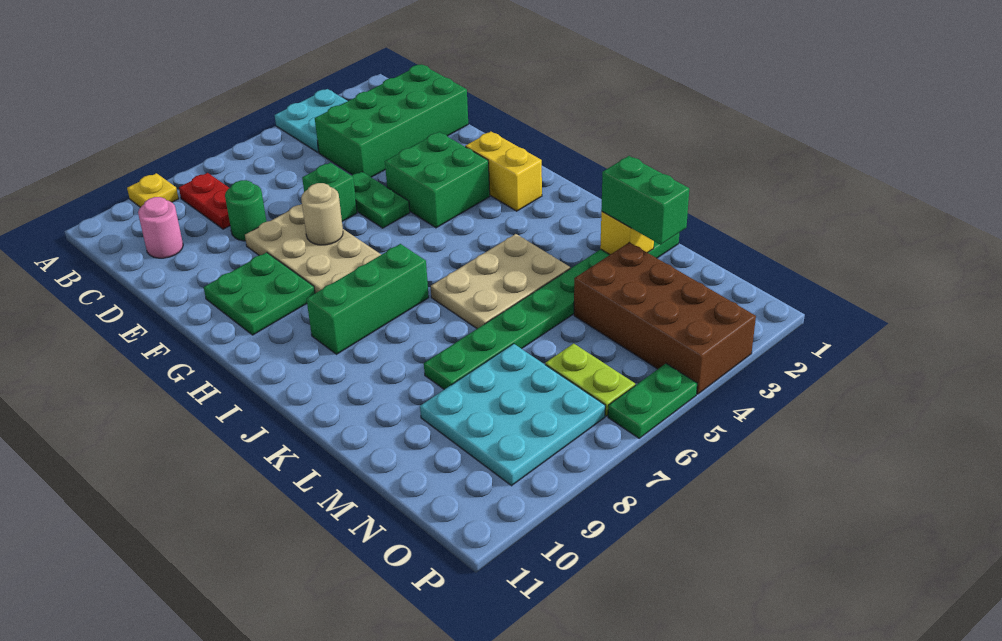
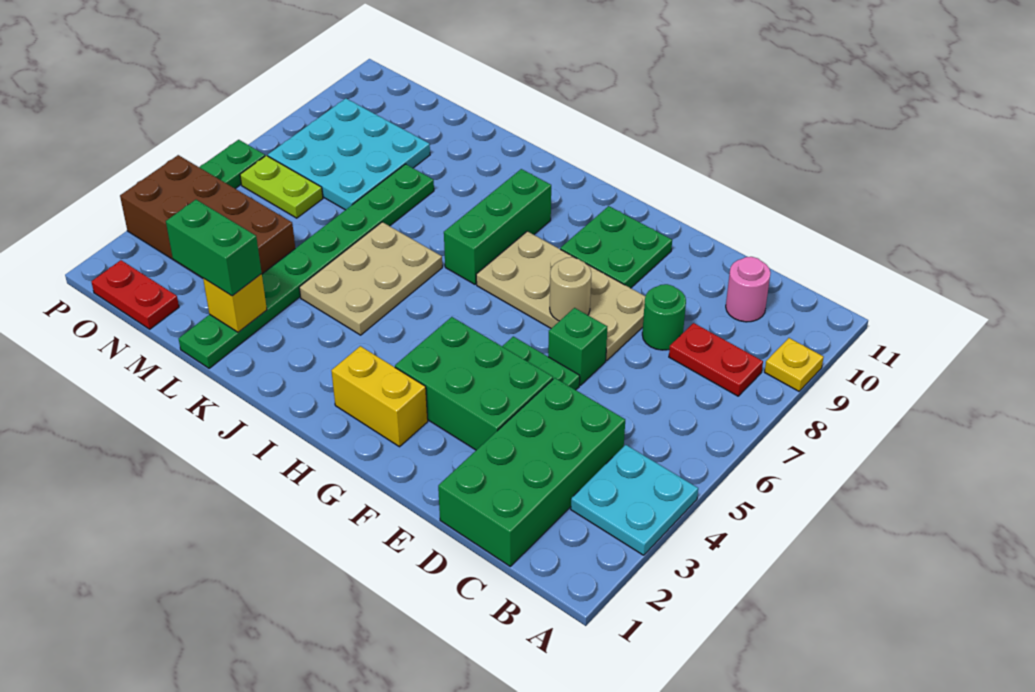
green brick F3:G4 level 1 -> green brick E3:G4 level 1
none -> red plate N1:O1 level 1

